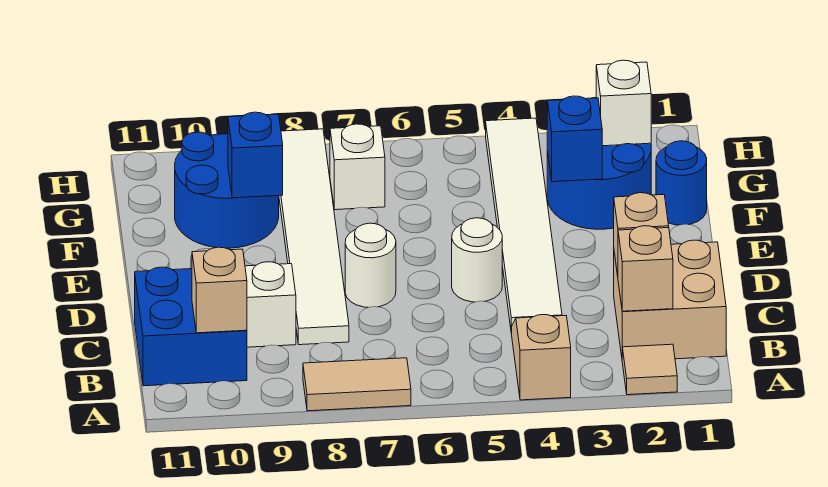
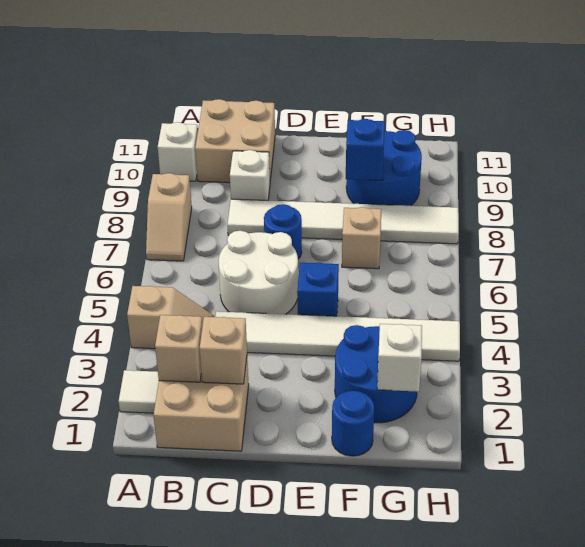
tan tile A2 level 1 -> white tile A2 level 1
tan tile A7:A8 level 1 -> tan slope A7:A8 level 1 top 8
blue brick B10:C11 level 1 -> tan brick B10:C11 level 1
tan brick B10 level 2 -> tan brick F7 level 1
white round brick D5 level 1 -> white round brick C5:D6 level 1
white round brick D7 level 1 -> blue round brick D7 level 1
blue brick F3 level 2 -> blue brick E5 level 1
white brick G7 level 1 -> white brick A10 level 1

